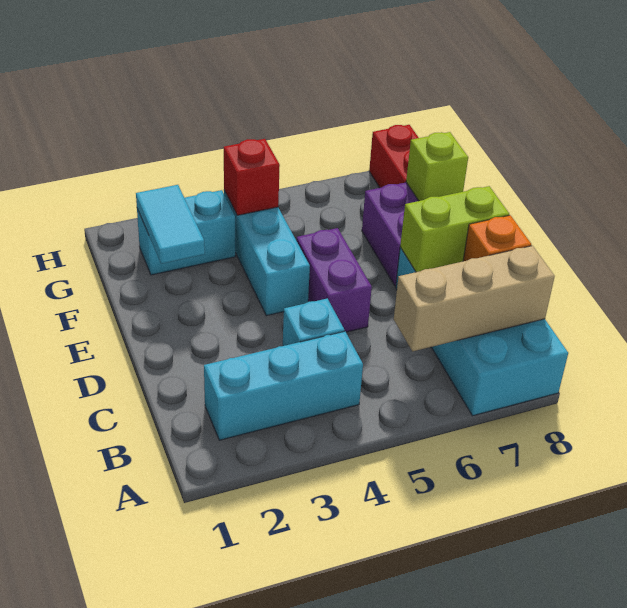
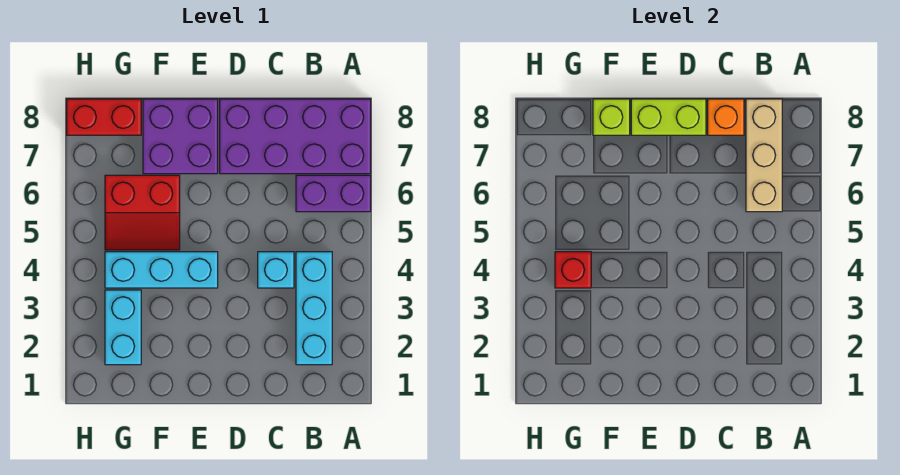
cyan brick A7:D8 level 1 -> purple brick A7:D8 level 1
purple brick D5:E5 level 1 -> purple brick A6:B6 level 1
lime brick D7:D8 level 2 -> lime brick D8:E8 level 2
cyan tile F2:G2 level 2 -> none
none -> red slope F5:G6 level 1 top 6

